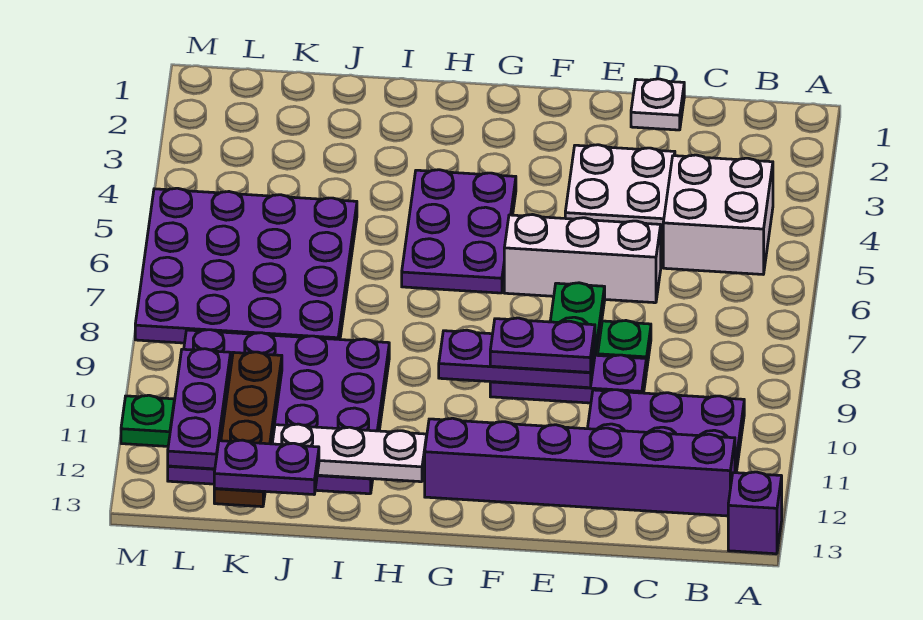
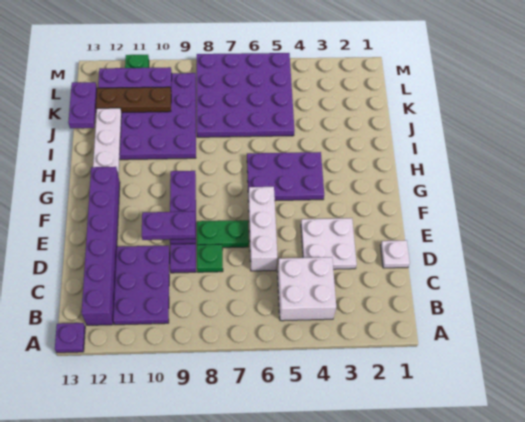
purple brick A13 level 1 -> purple plate A13 level 1
purple plate E9:F9 level 3 -> purple plate E9:E10 level 3

